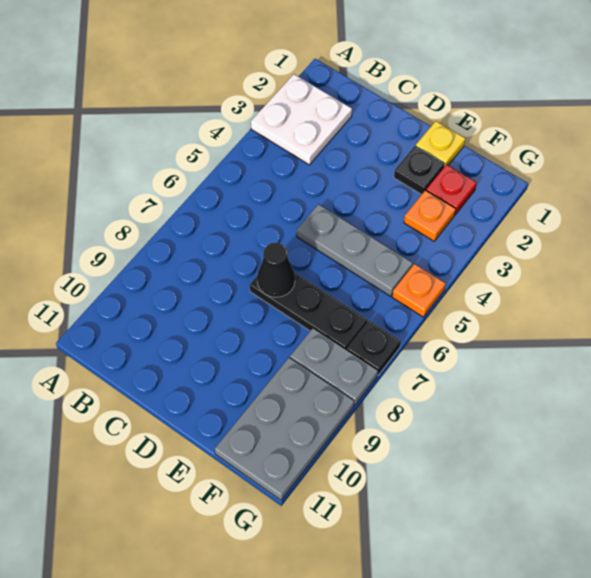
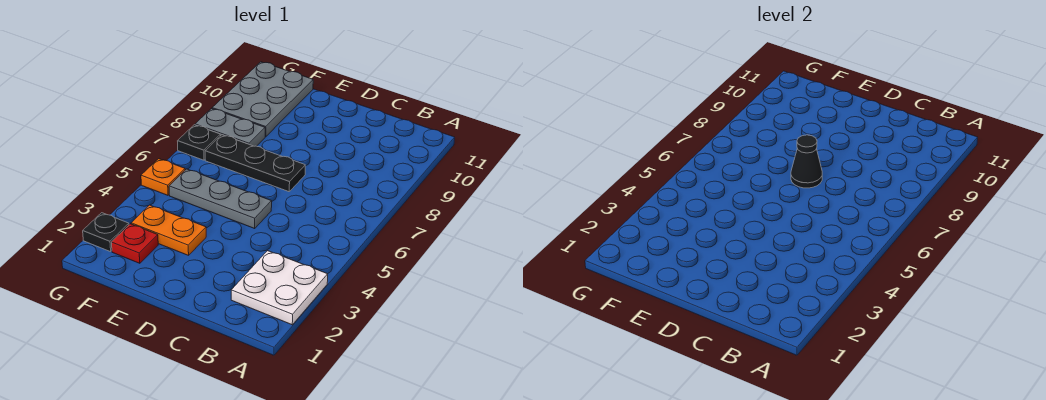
yellow plate E1 level 1 -> none
black plate E2 level 1 -> black plate G2 level 1
orange plate F3 level 1 -> orange plate E3:F3 level 1

